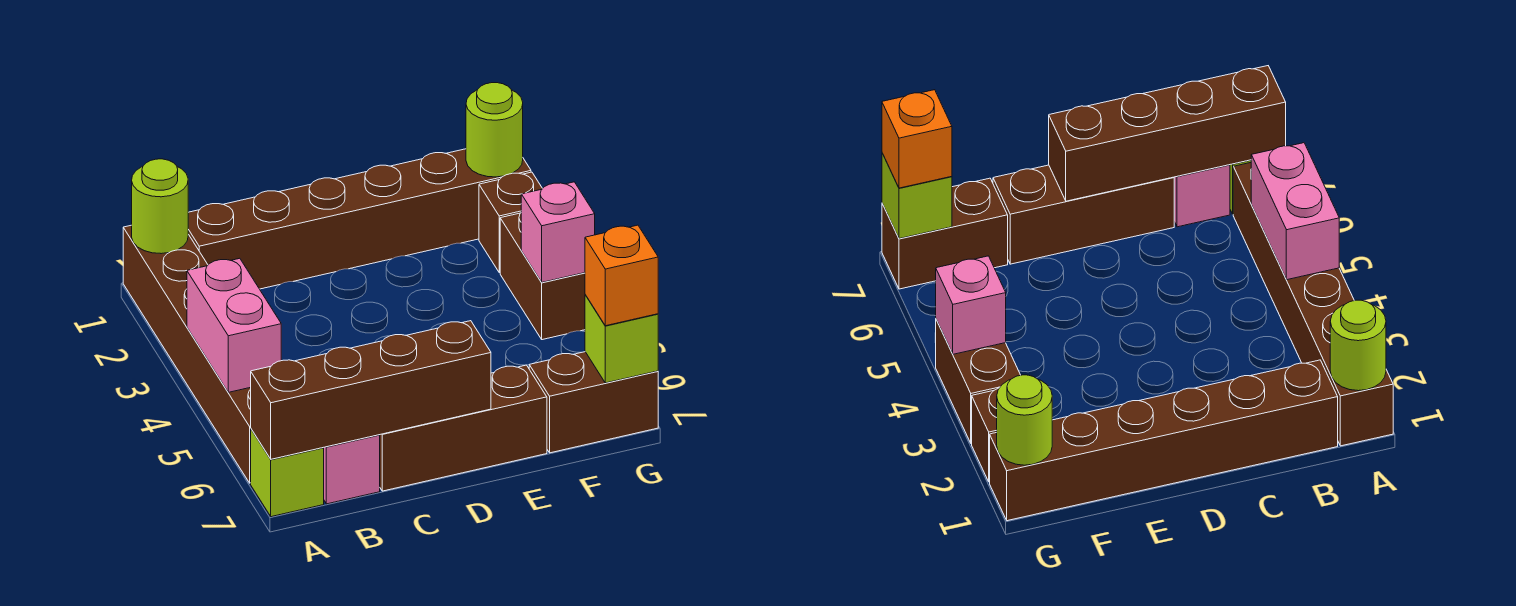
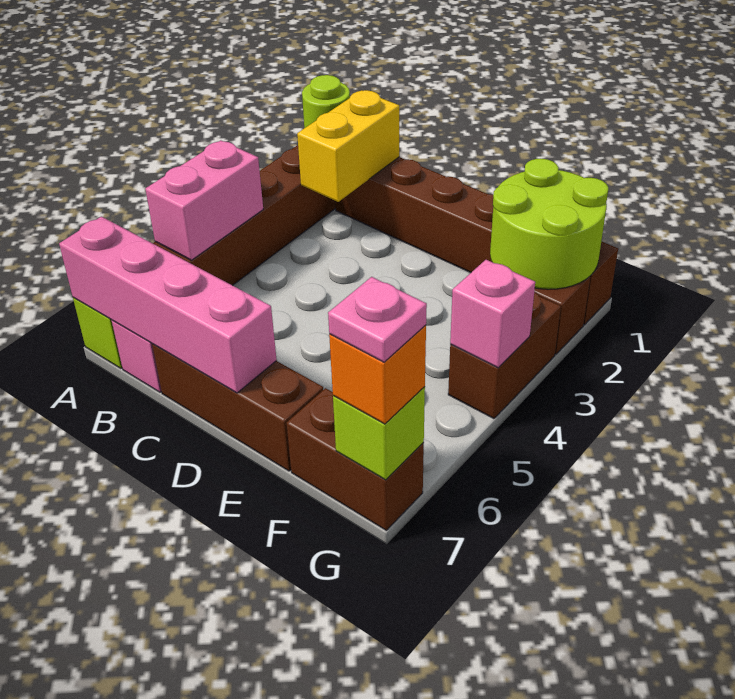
brown brick A7:D7 level 2 -> pink brick A7:D7 level 2
none -> yellow brick B1:B2 level 2
lime round brick G1 level 2 -> lime round brick F1:G2 level 2
none -> pink plate G7 level 4

